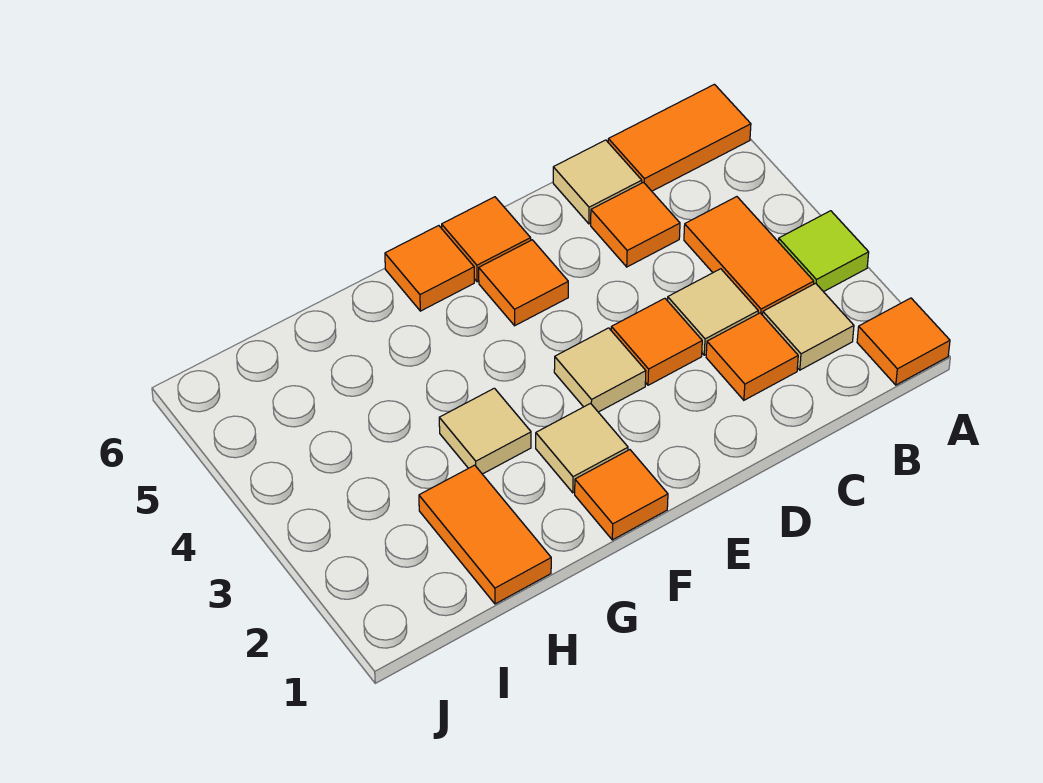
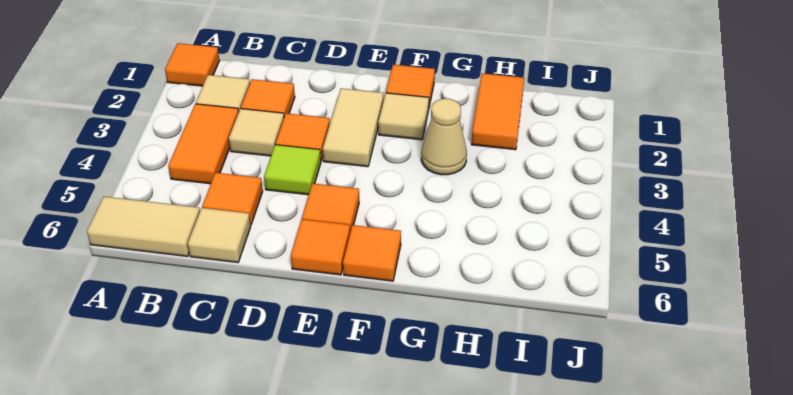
lime tile A3 level 1 -> lime tile D4 level 1
orange tile A6:B6 level 1 -> tan tile A6:B6 level 1
tan tile E3 level 1 -> tan tile E2:E3 level 1
tan tile G3 level 1 -> tan cone G3 level 1

